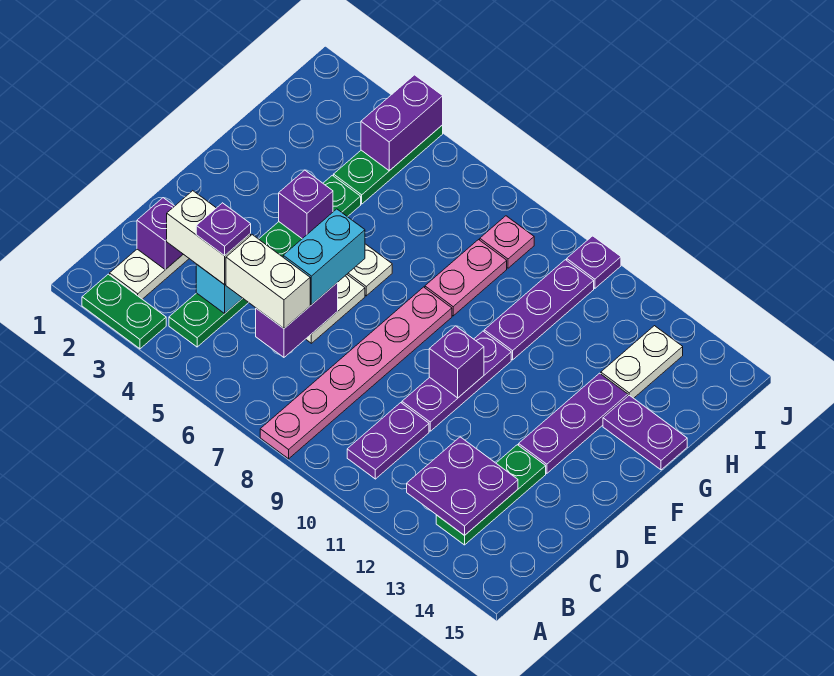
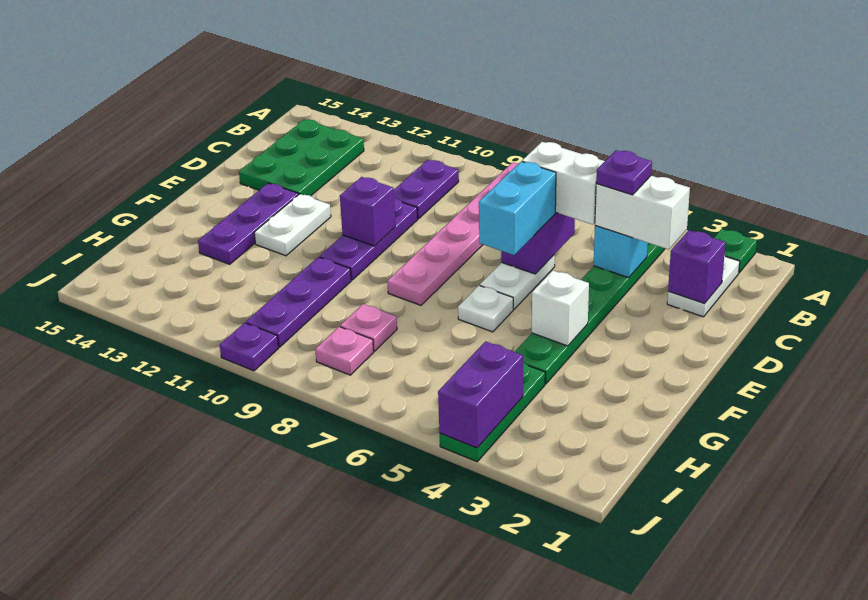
green plate A2:A3 level 1 -> green plate A2 level 1
purple plate B12:C13 level 2 -> none
green plate B13:D13 level 1 -> green plate B13:D14 level 1
purple brick F4 level 2 -> white brick F4 level 2
pink plate G8:H8 level 1 -> pink plate H8 level 1
purple plate G14:G15 level 1 -> none
white plate H13:I13 level 1 -> white plate E12:F12 level 1

